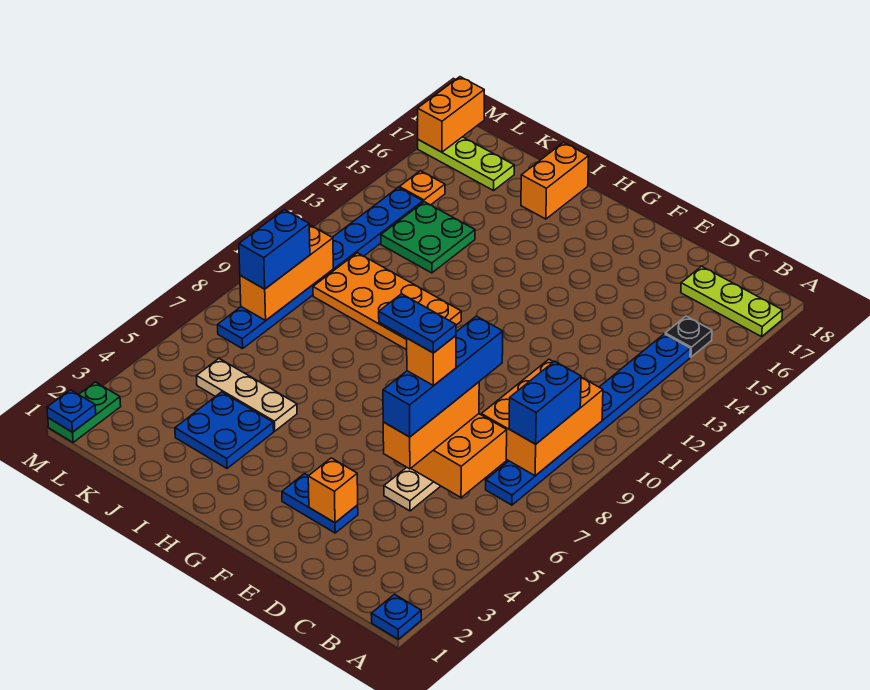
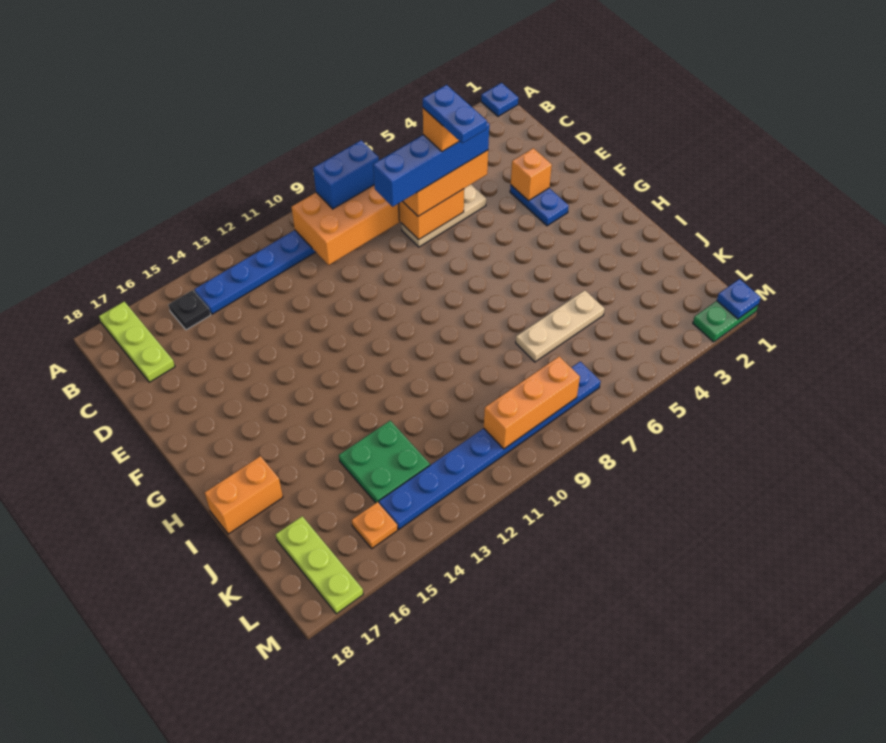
orange plate H10:K11 level 1 -> none
blue plate I3:J4 level 1 -> none
tan plate I5:K5 level 1 -> tan plate J5:J7 level 1
blue brick L8:L9 level 3 -> none
orange brick M17:M18 level 2 -> none

